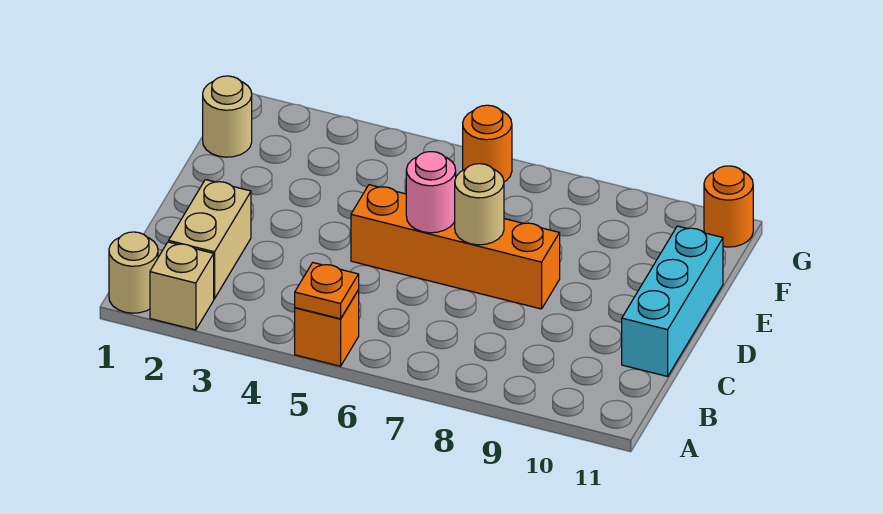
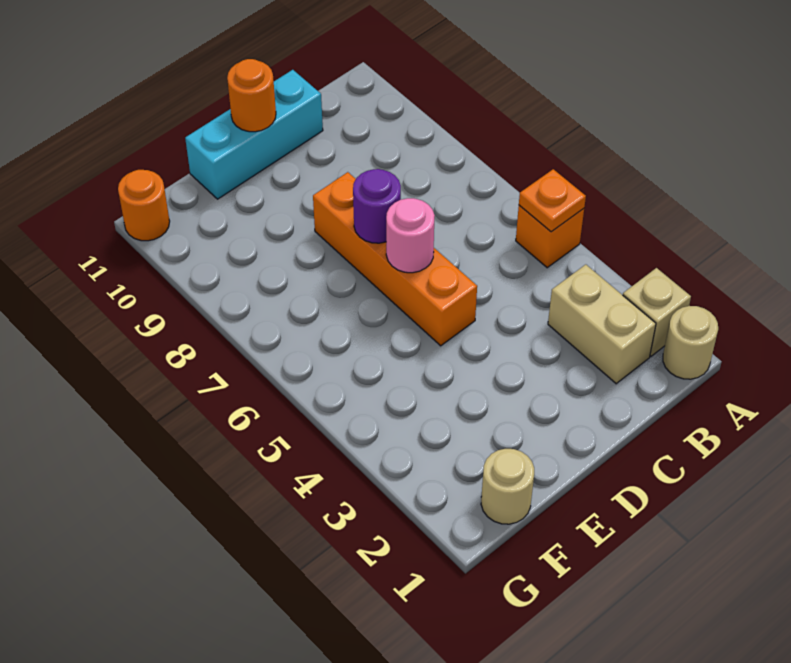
tan brick B2:C2 level 1 -> tan brick B2:B3 level 1
tan round brick D7 level 2 -> purple round brick D7 level 2
orange round brick G6 level 1 -> orange round brick D11 level 2

